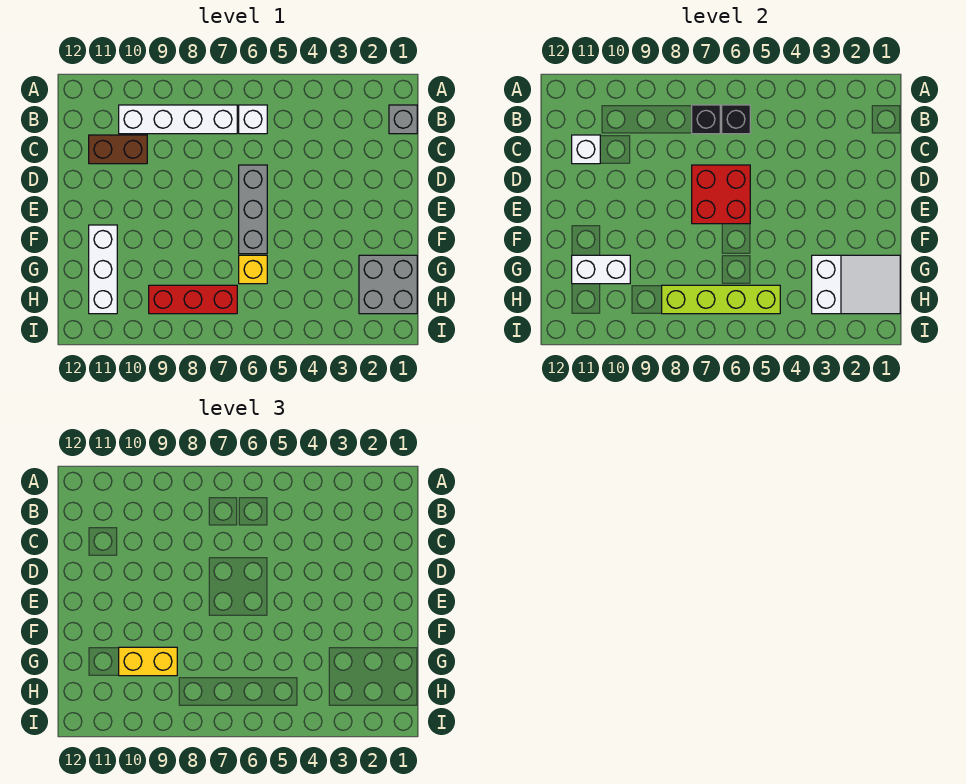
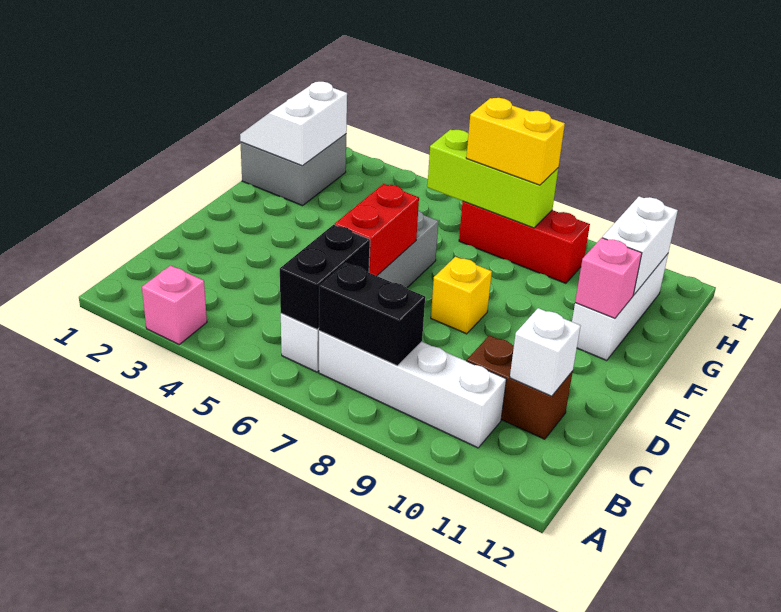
none -> pink brick A3 level 1
grey brick B1 level 1 -> none
black brick B6 level 2 -> black brick B6:C6 level 2
black brick B7 level 2 -> black brick B7:B8 level 2
red brick D6:E7 level 2 -> red brick D6:E6 level 2
none -> pink brick F11 level 2
white slope G1:H3 level 2 top 3 -> white slope G1:H2 level 2 top 2
yellow brick G6 level 1 -> yellow brick E8 level 1
yellow brick G9:G10 level 3 -> yellow brick H7:H8 level 3
white brick G10:G11 level 2 -> white brick G11:H11 level 2
lime brick H5:H8 level 2 -> lime brick H6:H8 level 2

